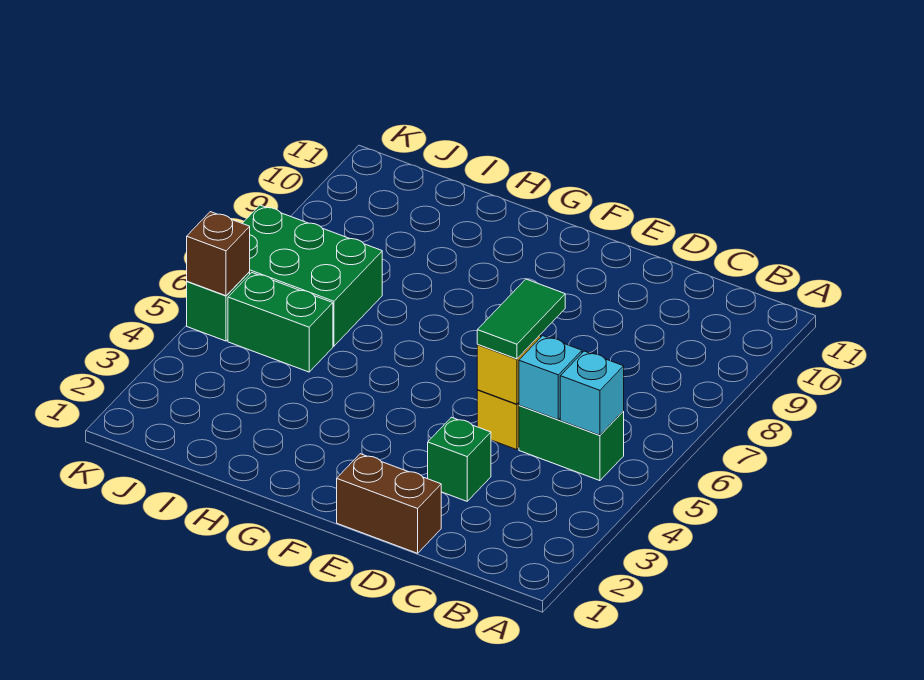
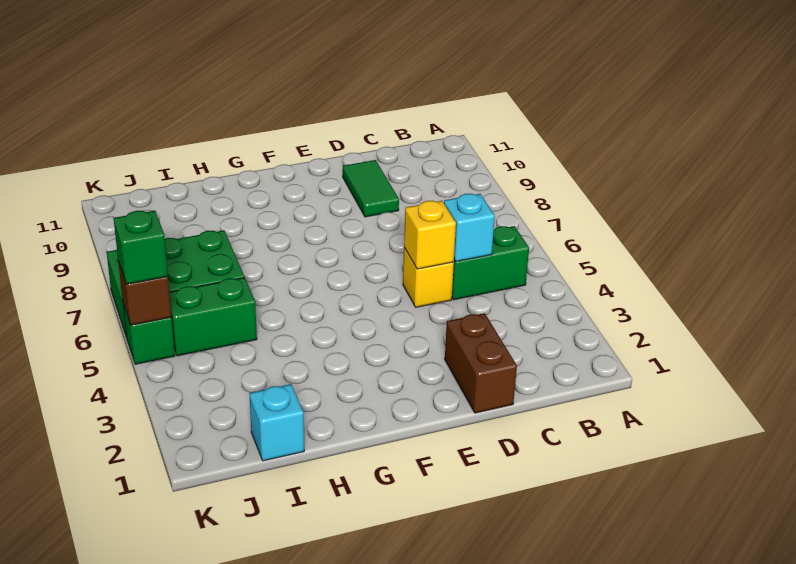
cyan brick B5 level 2 -> cyan brick I1 level 1
brown brick D1:E1 level 1 -> brown brick D1:D2 level 1
green brick D3 level 1 -> green brick K5 level 3
green tile D5:D6 level 3 -> green tile D9:D10 level 1

